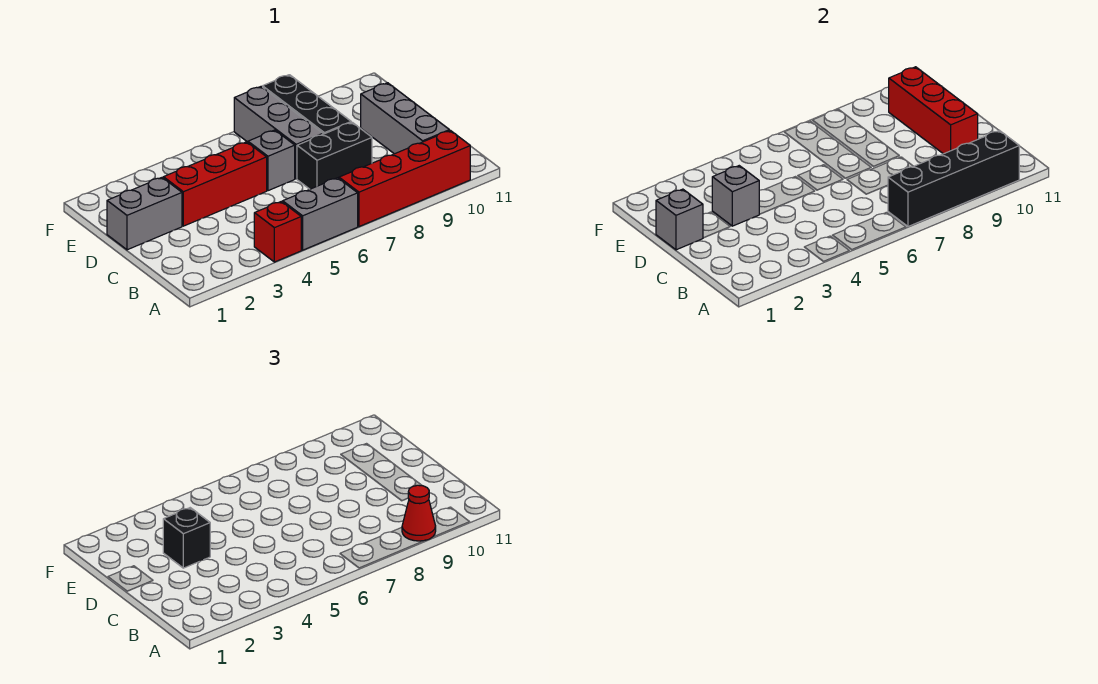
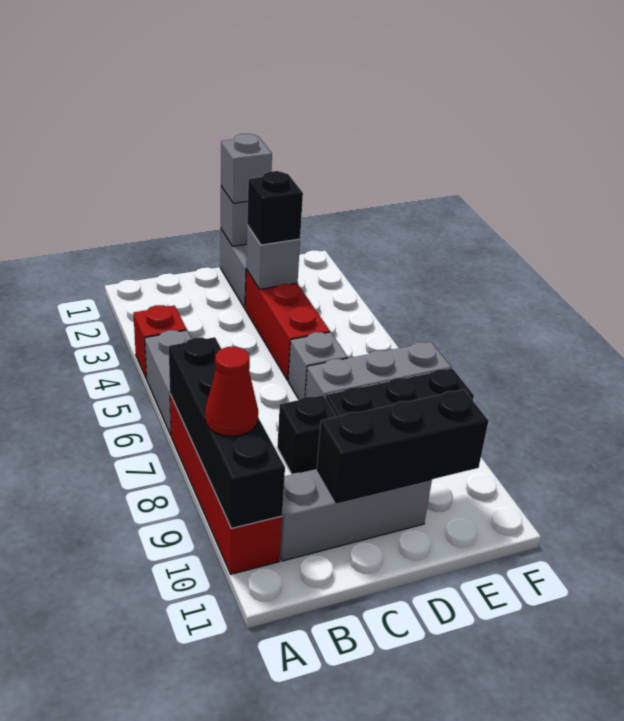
black brick C7:C8 level 1 -> black brick C8 level 1
red brick C10:E10 level 2 -> black brick C10:E10 level 2
none -> grey brick D1 level 3

